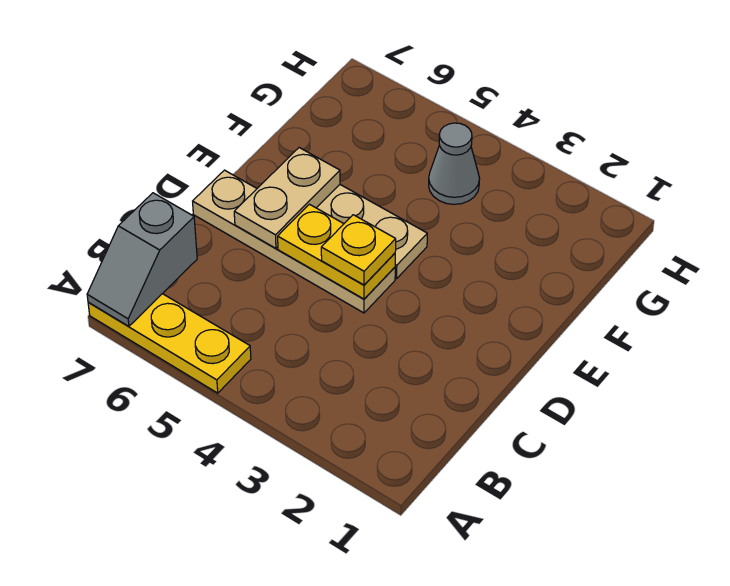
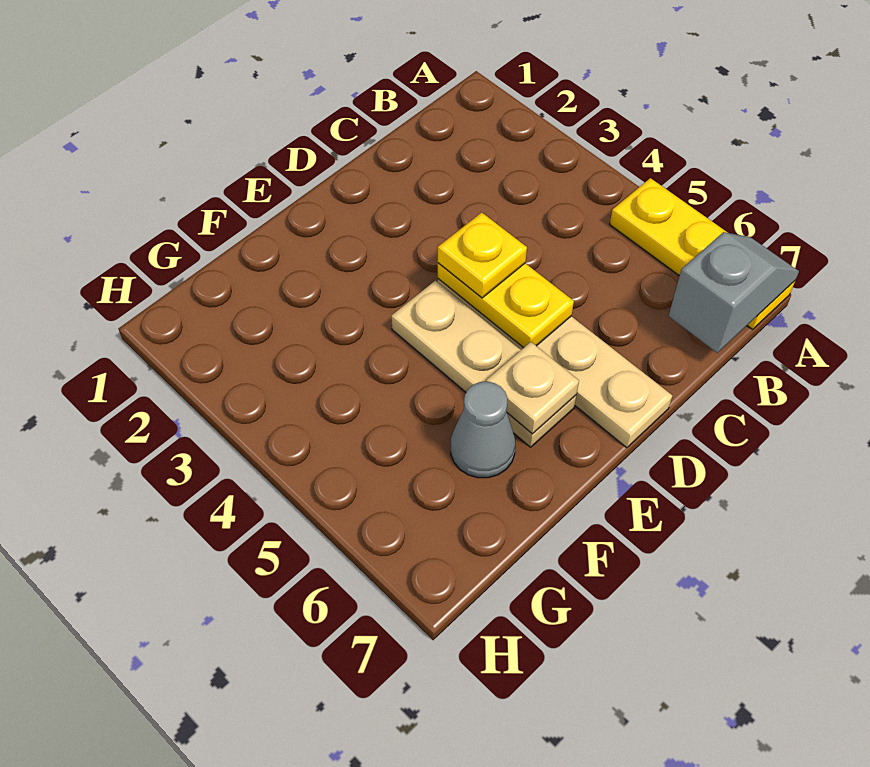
tan plate D6:E6 level 2 -> tan plate E6 level 2
grey cone G4 level 1 -> grey cone F6 level 1

